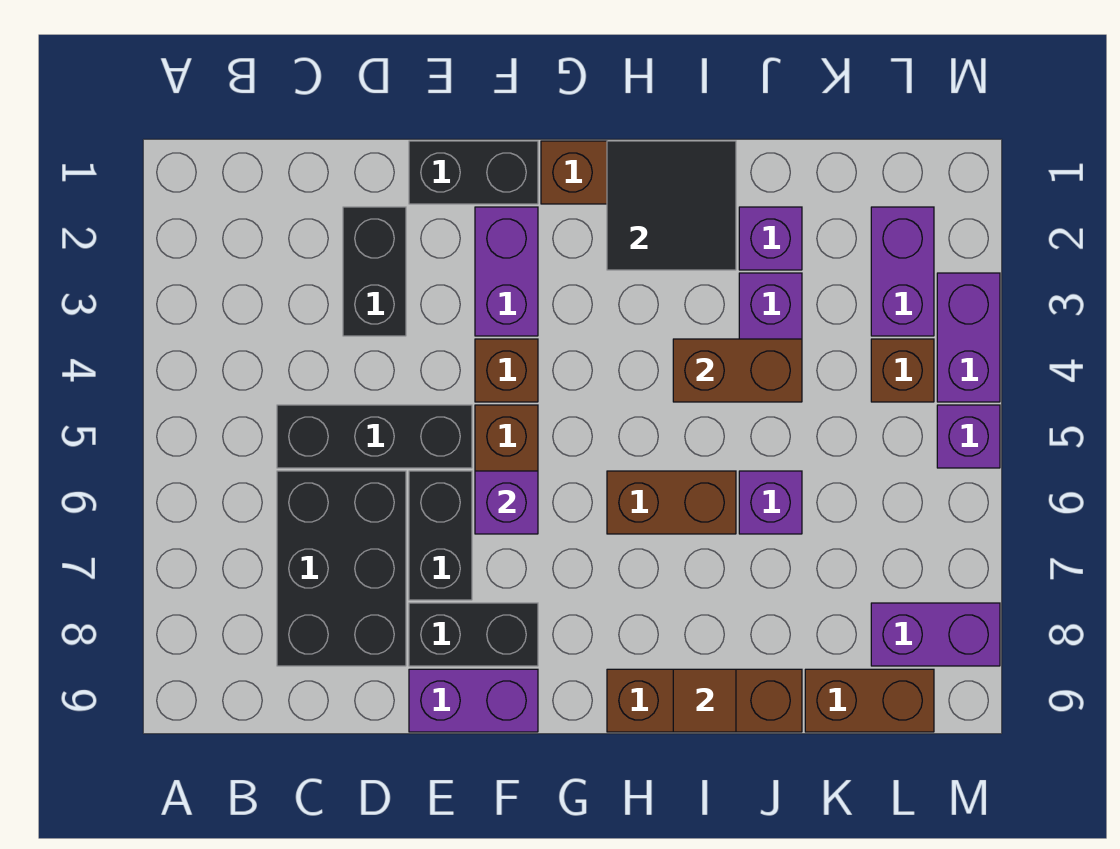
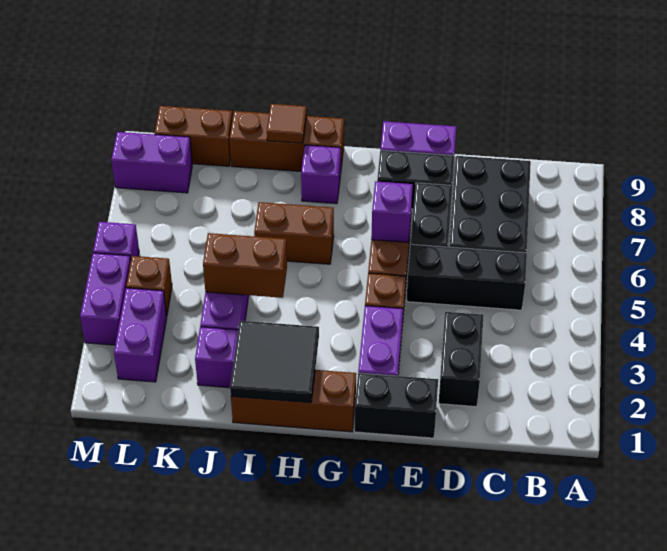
purple brick J6 level 1 -> purple brick H8 level 1

